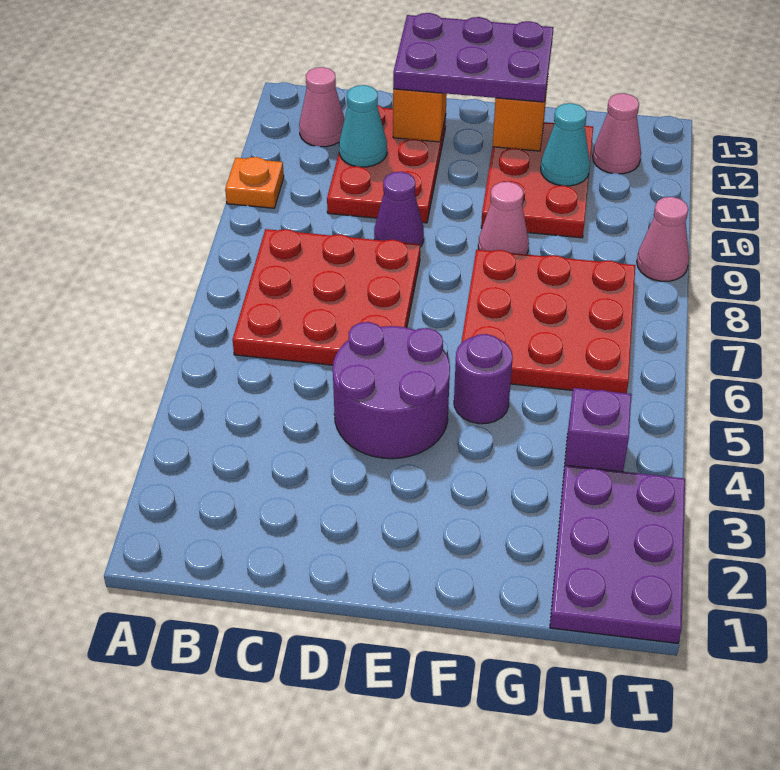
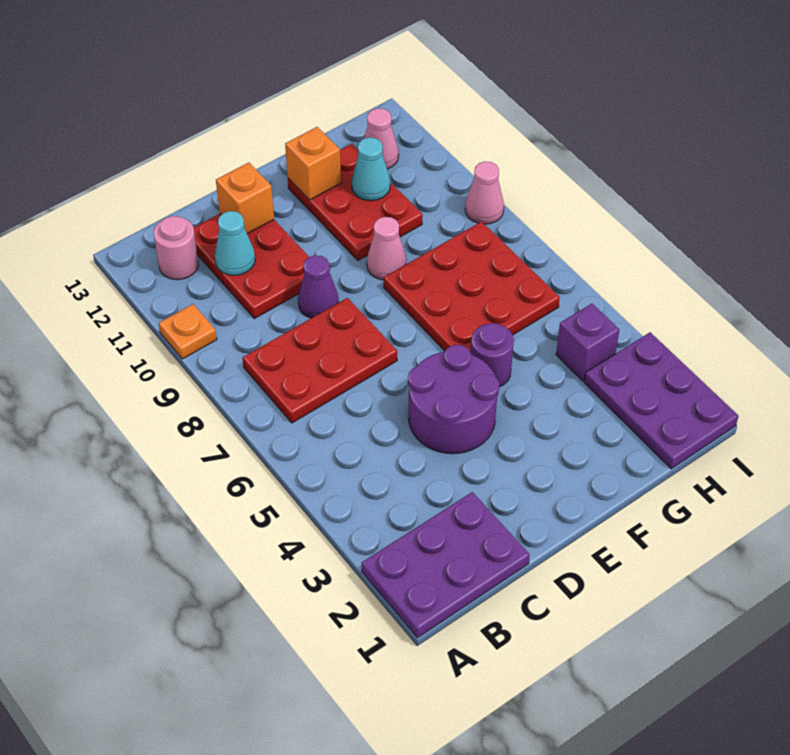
red plate B6:D8 level 1 -> red plate B7:D8 level 1
pink cone B12 level 1 -> pink round brick B12 level 1
purple plate D12:F13 level 3 -> purple plate A1:C2 level 1

